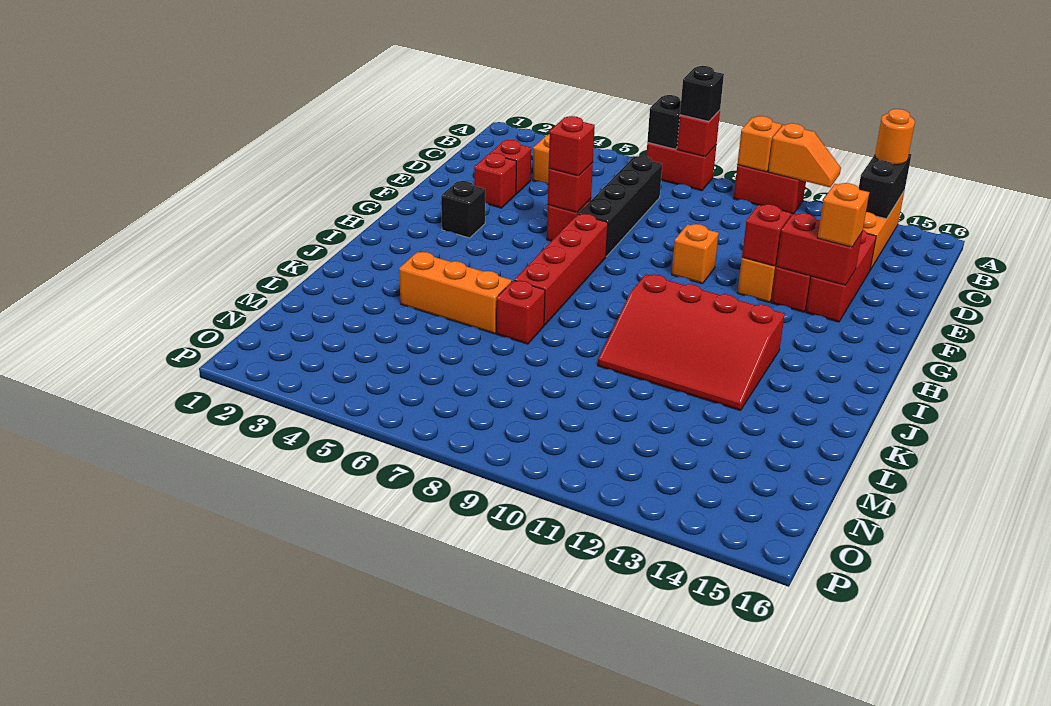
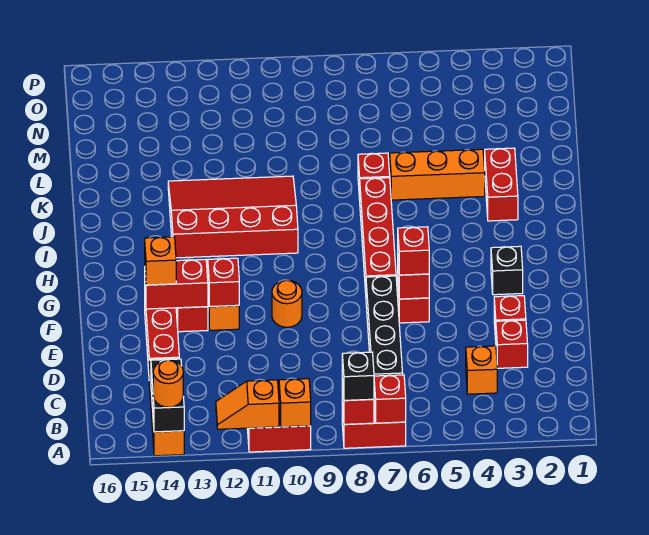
black brick A7 level 2 -> red brick A7 level 2
orange brick F10 level 1 -> orange round brick F10 level 1
none -> red brick J3:K3 level 1

